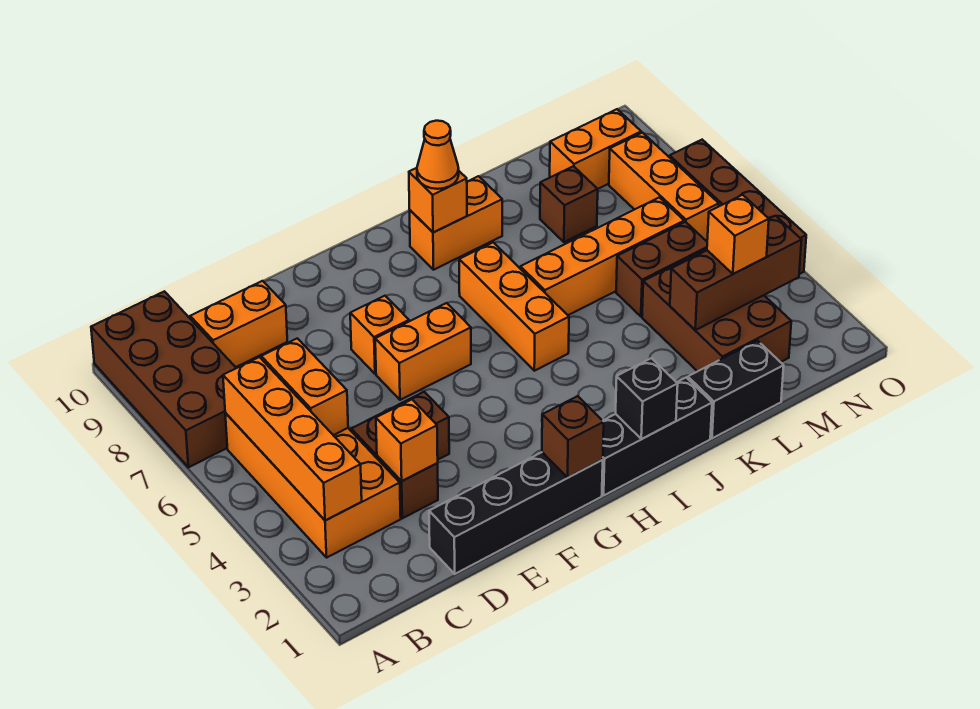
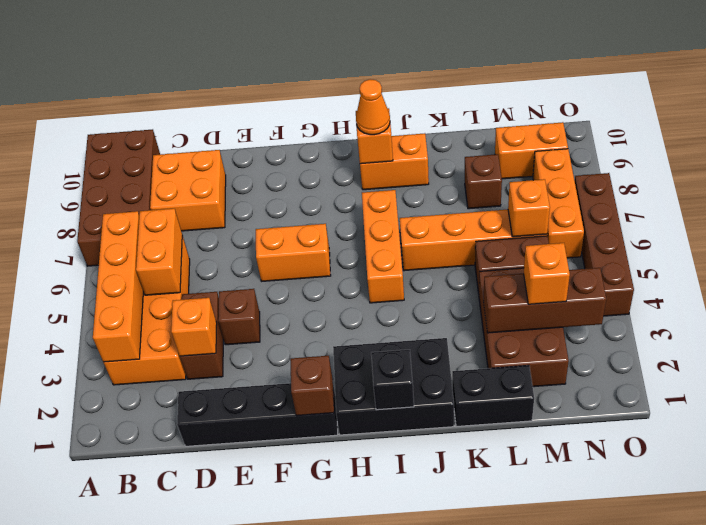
orange brick C9:D9 level 1 -> orange brick C8:D9 level 1
orange brick F7 level 1 -> orange brick M6 level 2
black brick H1:J1 level 1 -> black brick H1:J2 level 1

